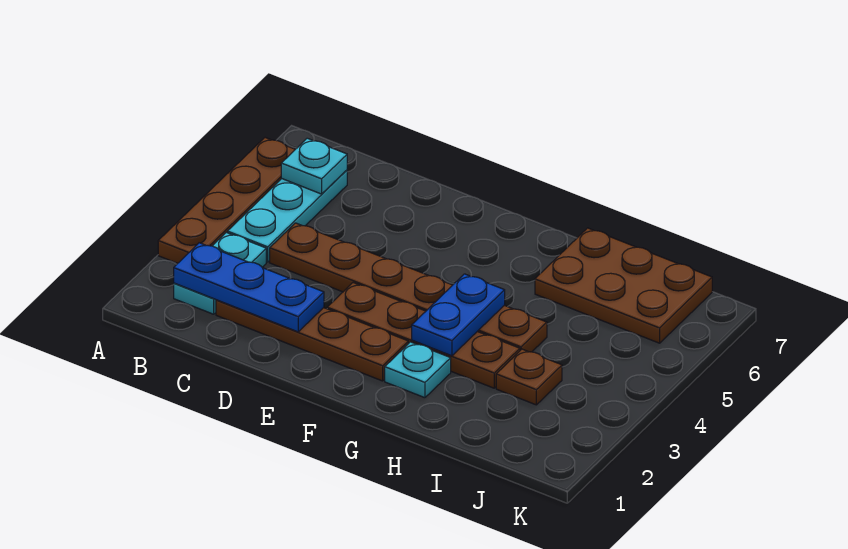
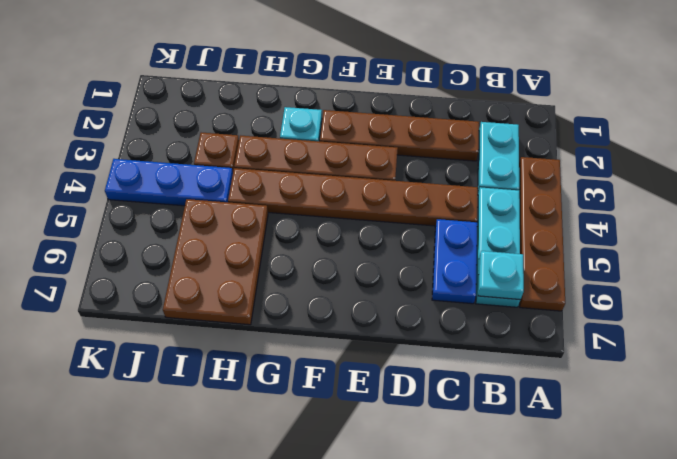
blue plate B2:D2 level 2 -> blue plate I4:K4 level 1
blue plate G3:G4 level 2 -> blue plate C5:C6 level 1
brown plate H6:J7 level 1 -> brown plate H5:I7 level 1

